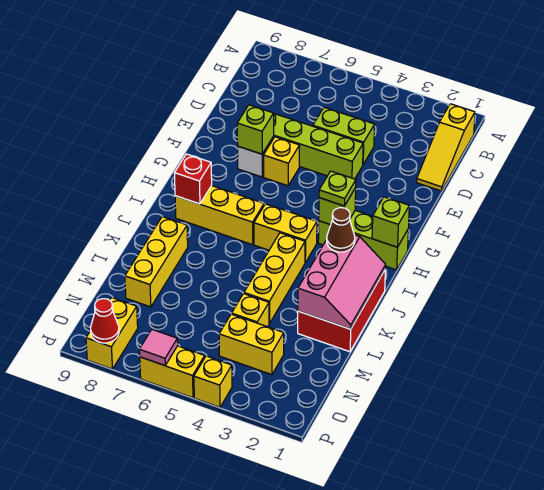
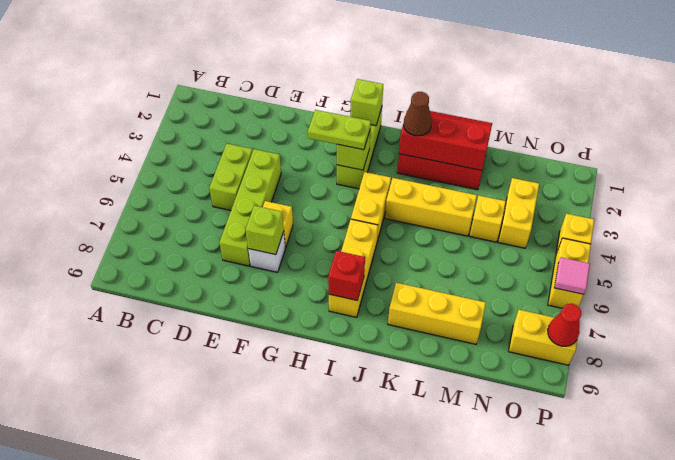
yellow slope B1:D1 level 1 top B -> none
lime plate H3 level 3 -> lime plate G3:H3 level 3
pink slope J1:L2 level 2 top 2 -> red slope J1:L2 level 2 top 2

